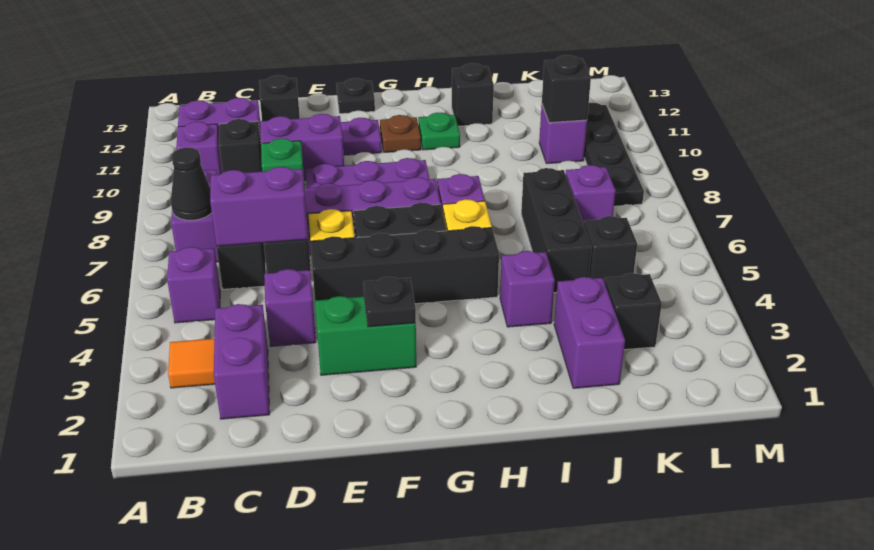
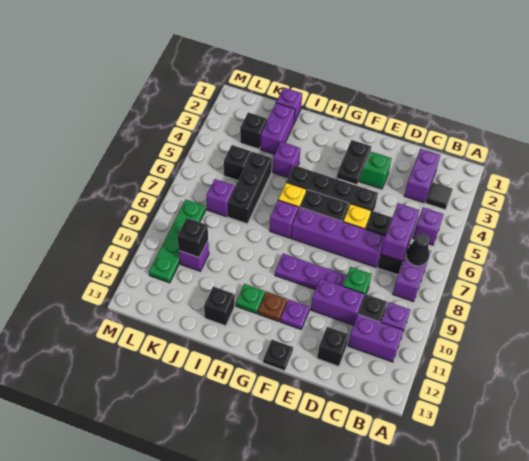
orange tile B3 level 1 -> black tile B3 level 1
purple brick C6:D6 level 2 -> purple brick C6:C7 level 2
purple brick D4 level 1 -> purple brick J1 level 1
black plate F3 level 2 -> black plate F3:F4 level 2
black plate L8:L11 level 1 -> green plate L8:L11 level 1

